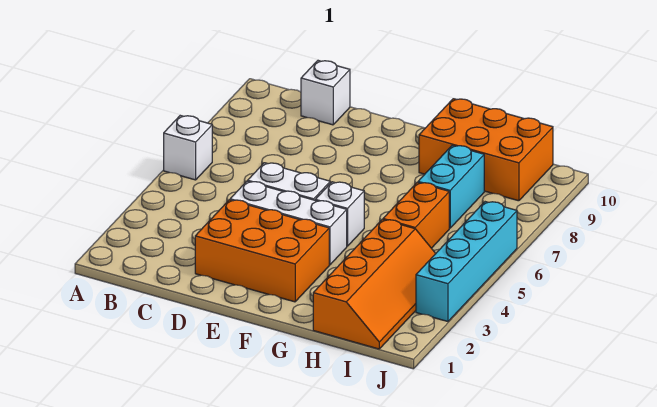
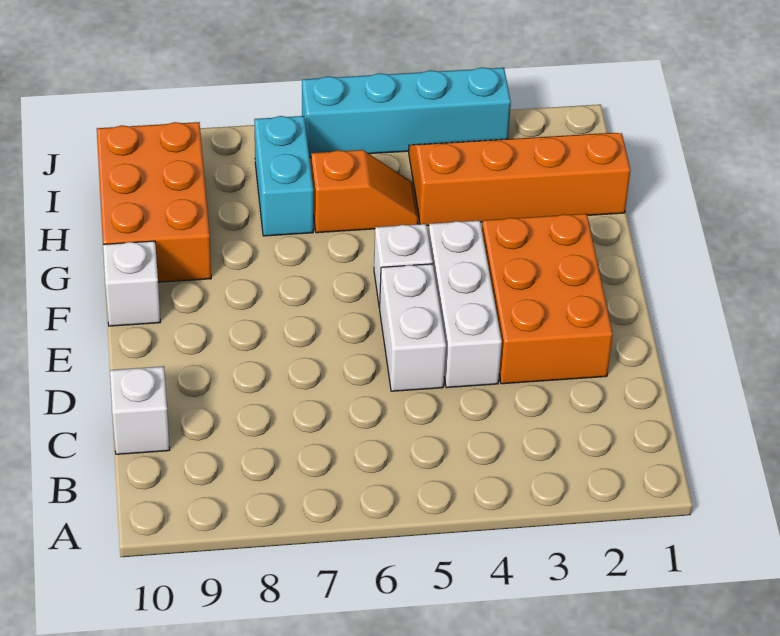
white brick A6 level 1 -> white brick F10 level 1
orange brick H5:H6 level 1 -> orange slope H5:H6 level 1 top 6
cyan brick H7:H8 level 1 -> cyan brick H7:I7 level 1

